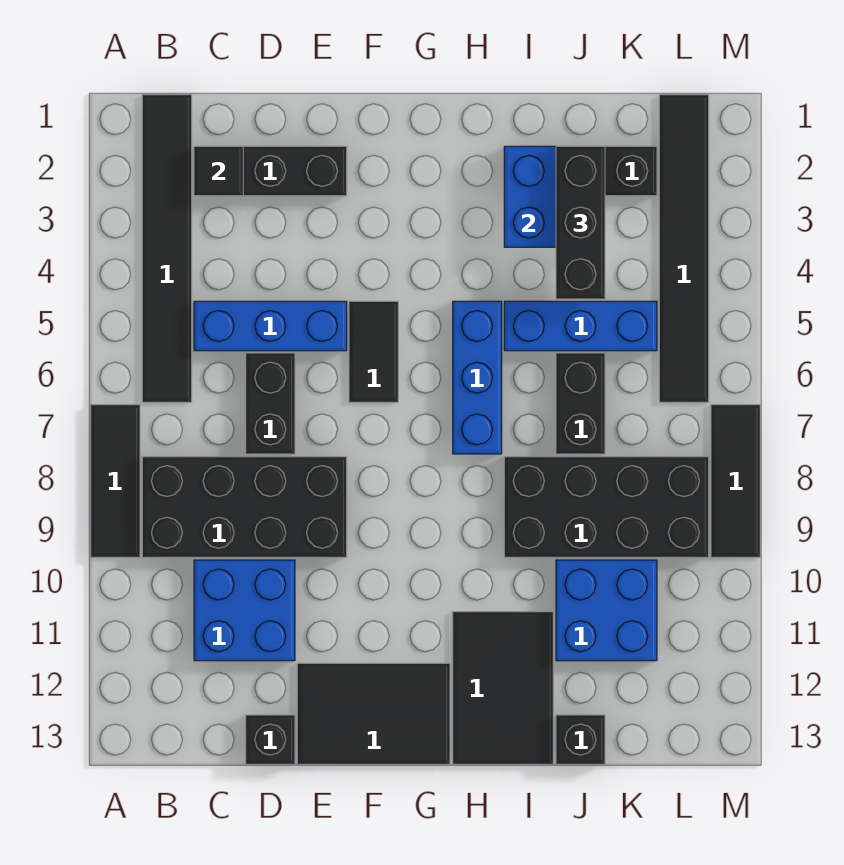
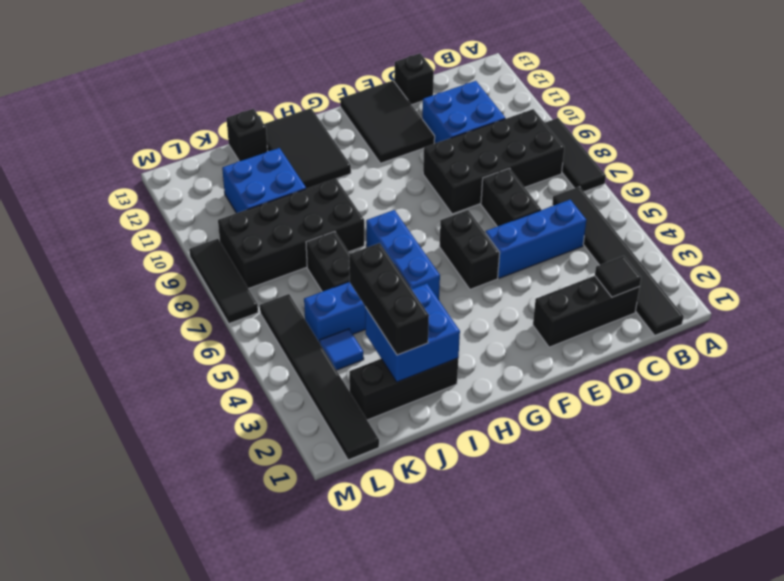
black tile E12:G13 level 1 -> black tile E11:F13 level 1
black tile F5:F6 level 1 -> black brick F5:F6 level 1
none -> blue tile K4 level 1

